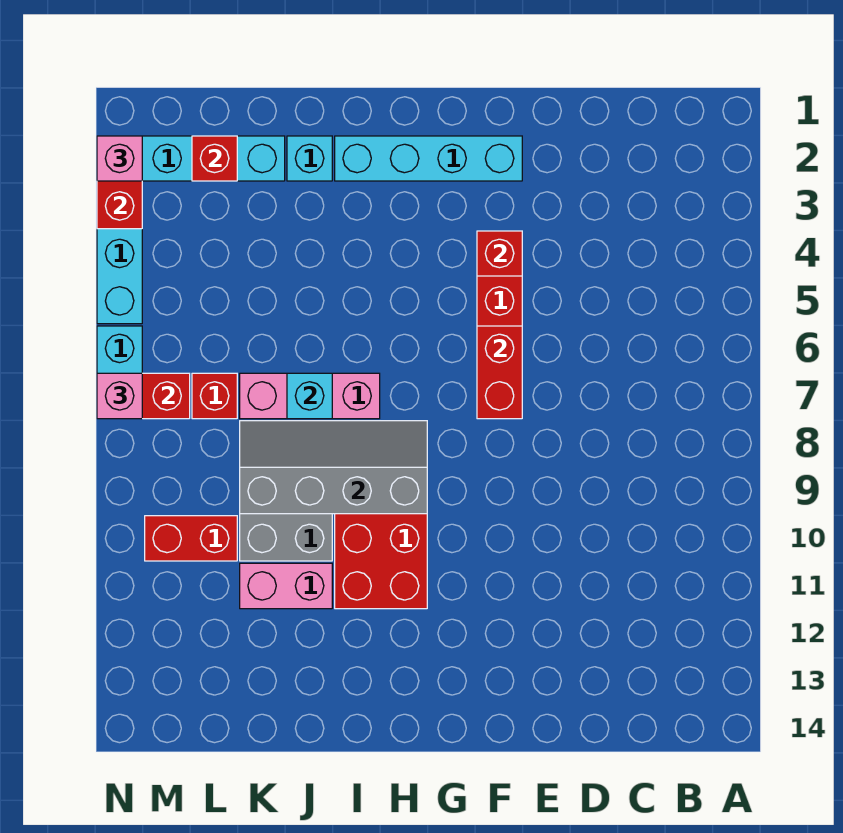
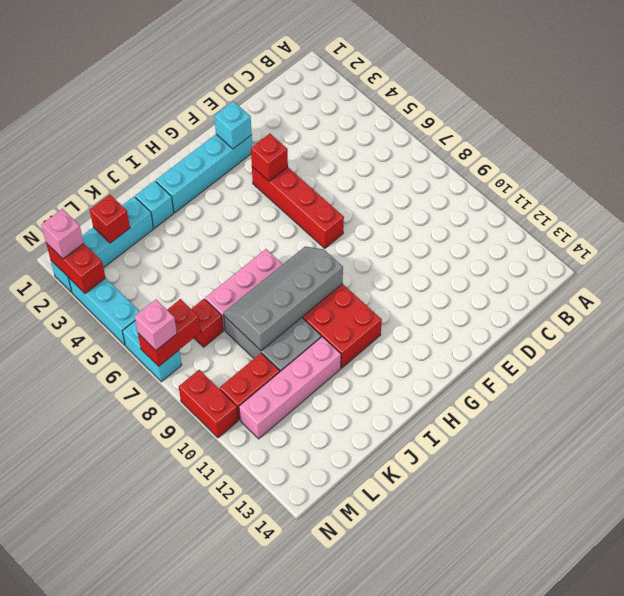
red brick F6:F7 level 2 -> red brick N9:N10 level 1
cyan brick J7 level 2 -> cyan brick F2 level 2
pink brick J11:K11 level 1 -> pink brick J11:M11 level 1

